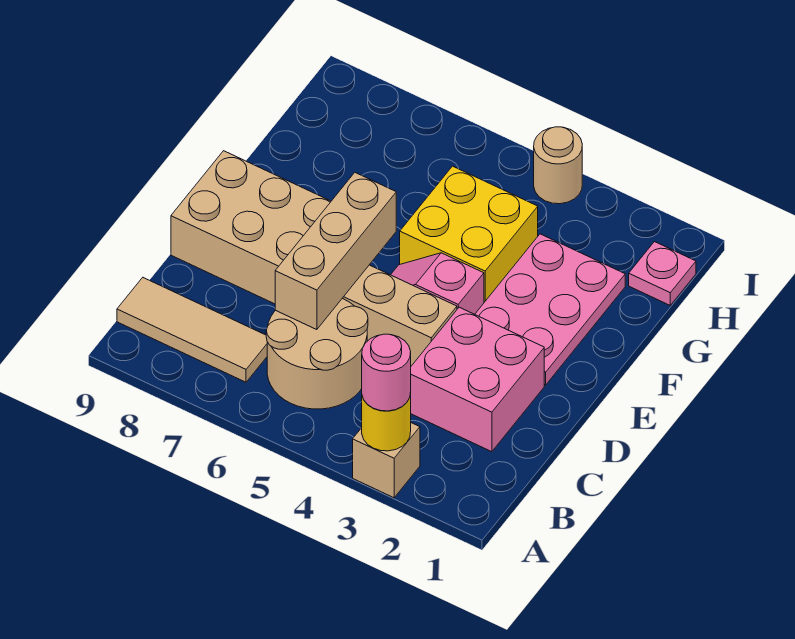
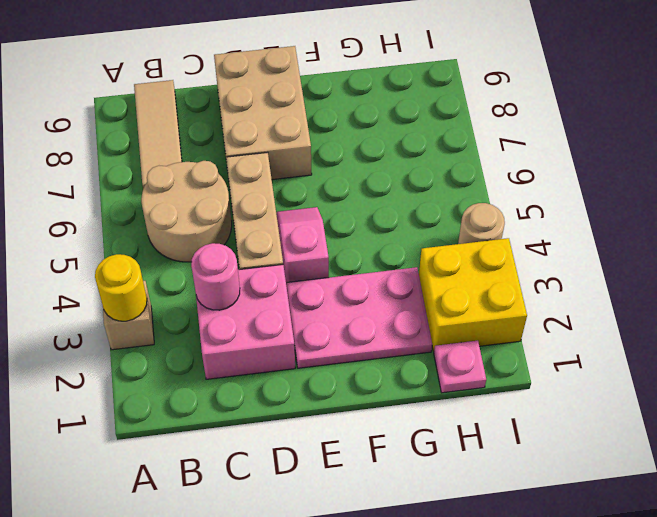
pink round brick A3 level 3 -> pink round brick C3 level 2
tan brick C6:E6 level 2 -> none
yellow brick F4:G5 level 1 -> yellow brick H2:I3 level 1

